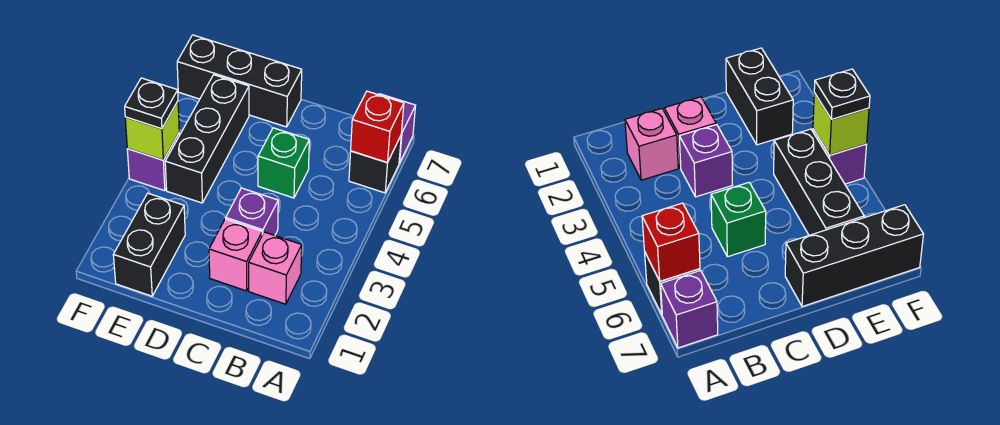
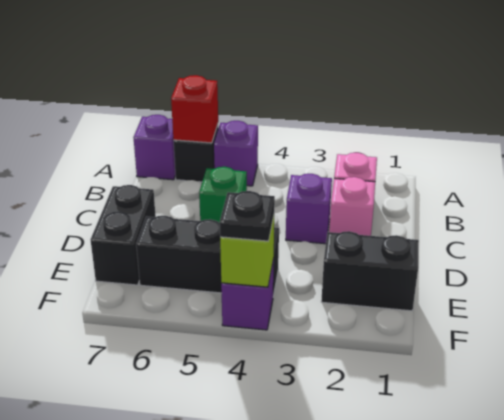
none -> purple brick A5 level 1
black brick D7:F7 level 1 -> black brick D7:E7 level 1

